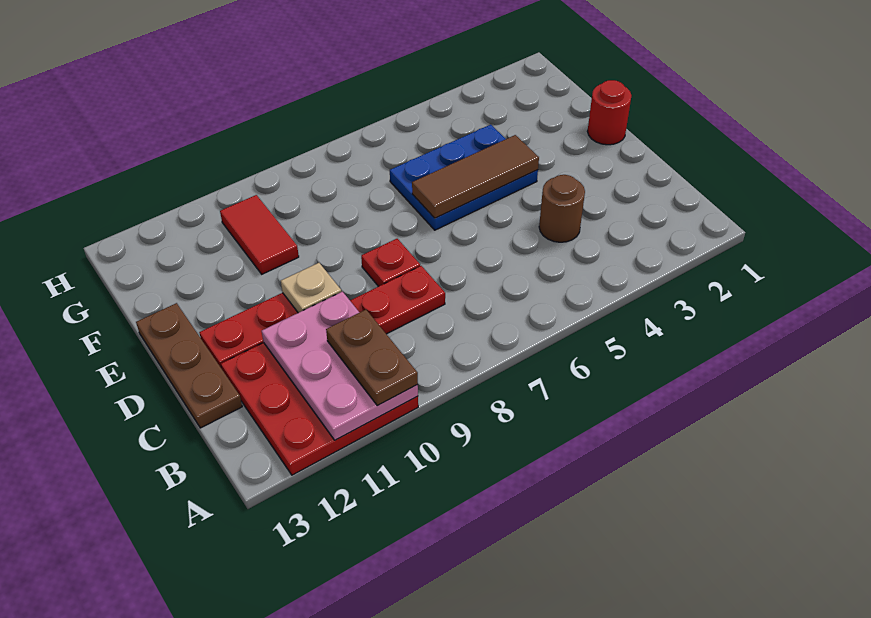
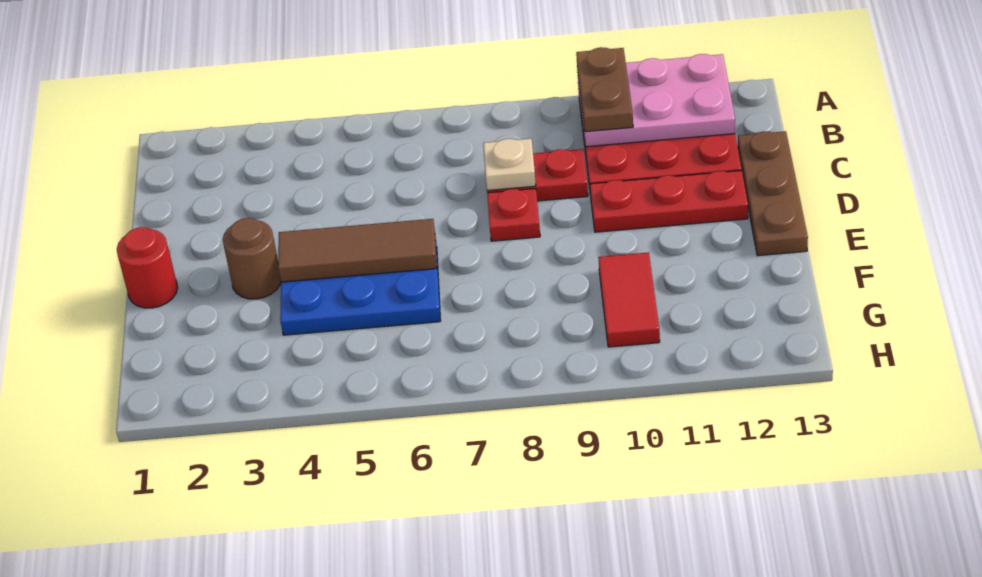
pink plate A10:C11 level 2 -> pink plate A10:B12 level 2
brown round brick C4 level 1 -> brown round brick E3 level 1
tan plate D10 level 2 -> tan plate C8 level 2

